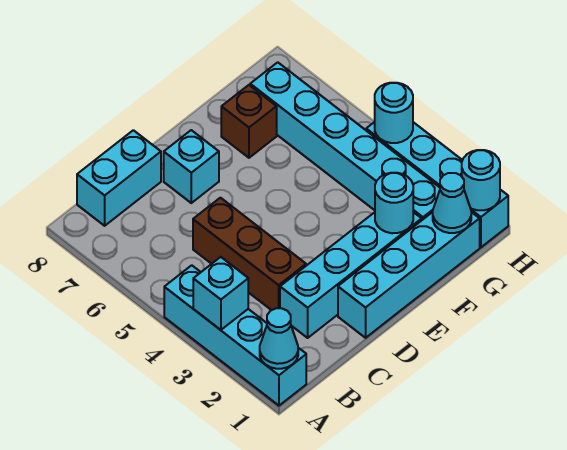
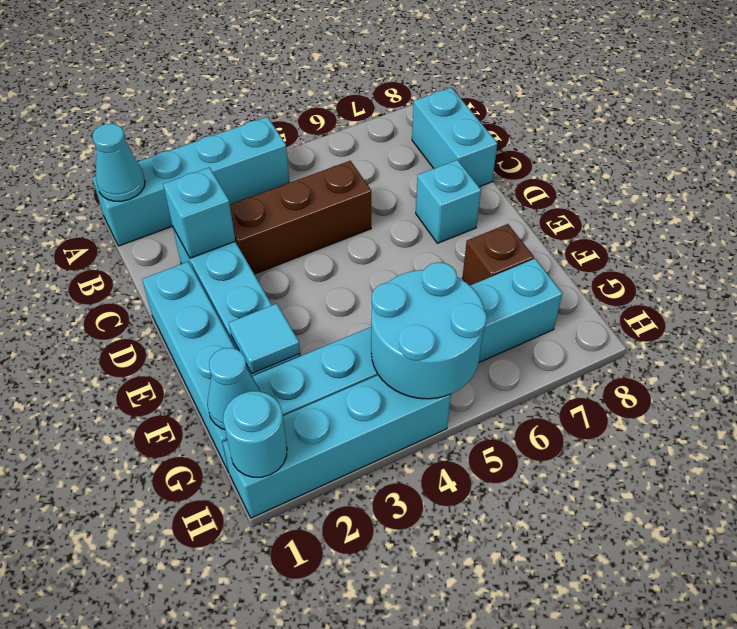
cyan brick A3 level 2 -> cyan brick C2 level 2
cyan round brick F2 level 2 -> cyan tile F2 level 2
cyan round brick H4 level 2 -> cyan round brick G4:H5 level 2

